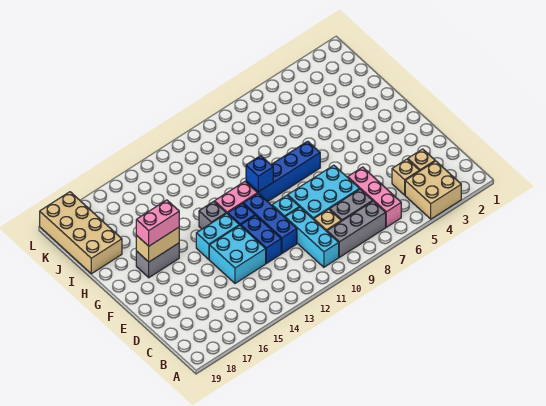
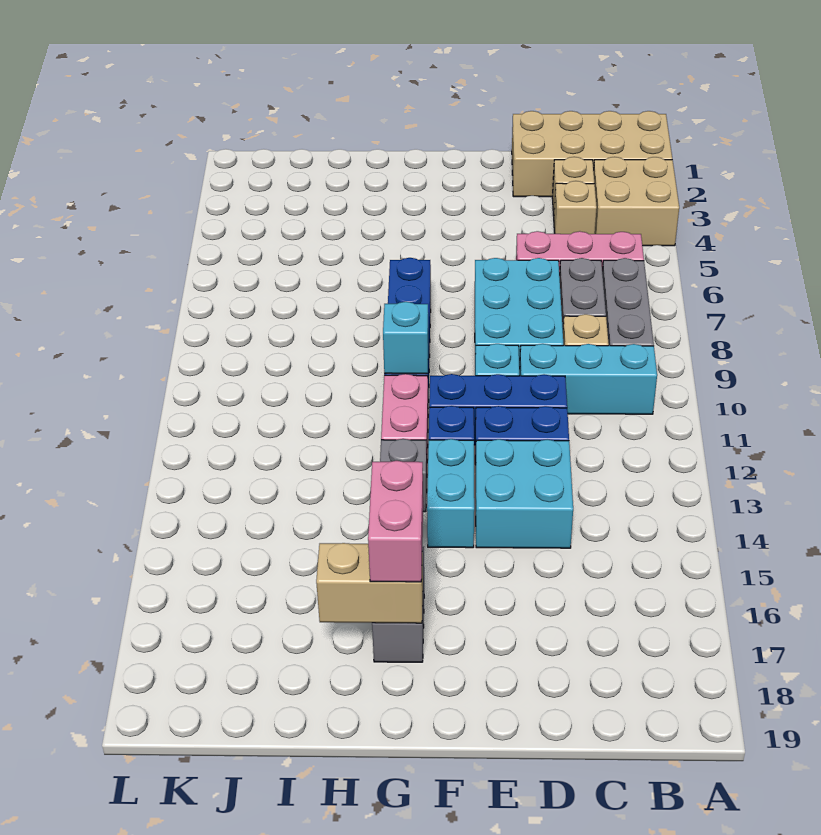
blue brick G10 level 2 -> cyan brick G10 level 2
tan brick G16:G17 level 2 -> tan brick G17:H17 level 2
tan brick I18:L19 level 1 -> tan brick A1:D2 level 1

